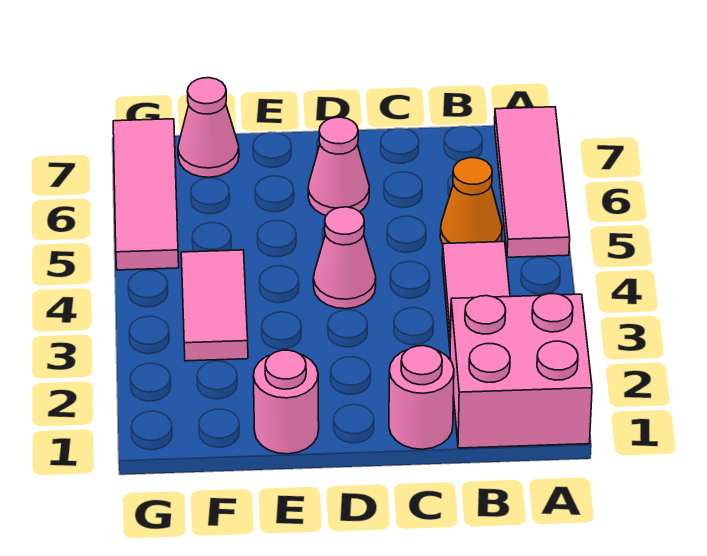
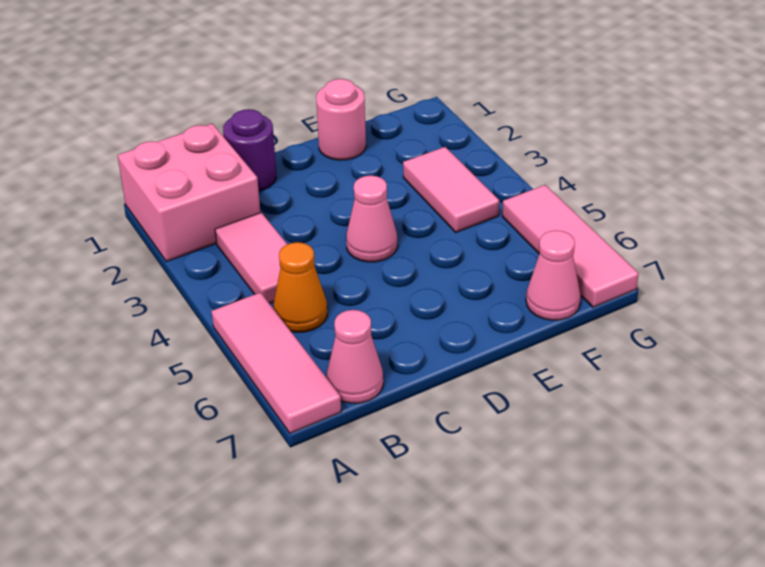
pink round brick C1 level 1 -> purple round brick C1 level 1
pink cone D6 level 1 -> pink cone B7 level 1

